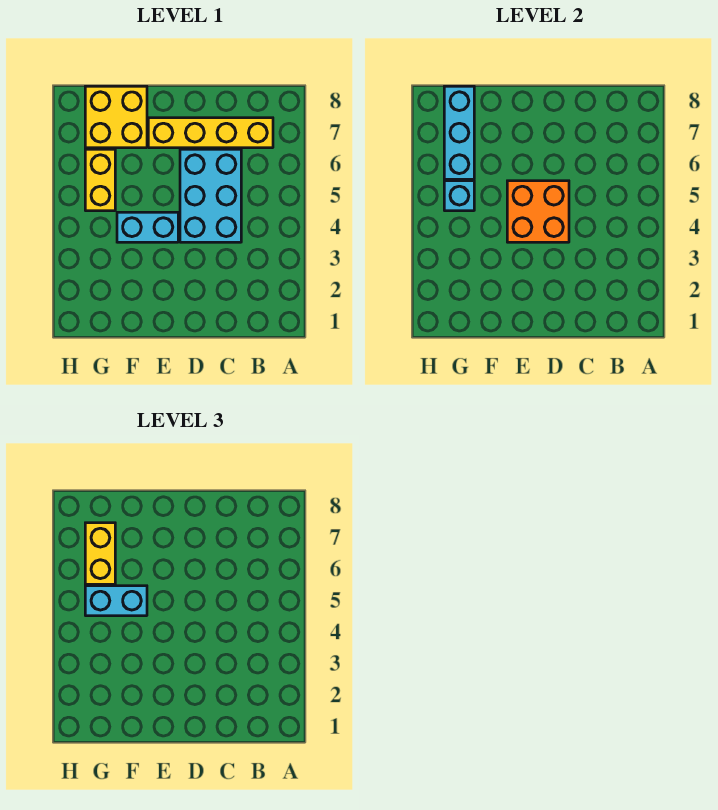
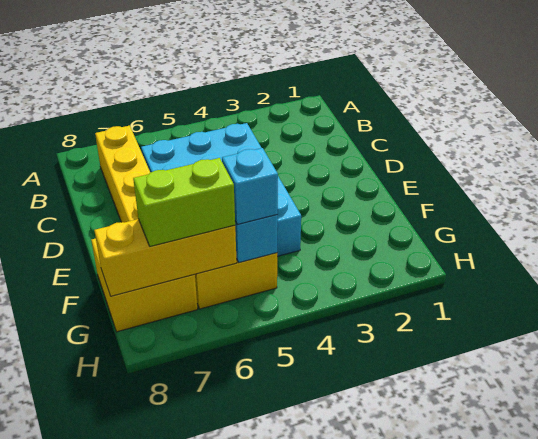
orange brick D4:E5 level 2 -> none
cyan brick F5:G5 level 3 -> cyan brick G5 level 3
cyan brick G6:G8 level 2 -> yellow brick G6:G8 level 2
yellow brick G6:G7 level 3 -> lime brick G6:G7 level 3

